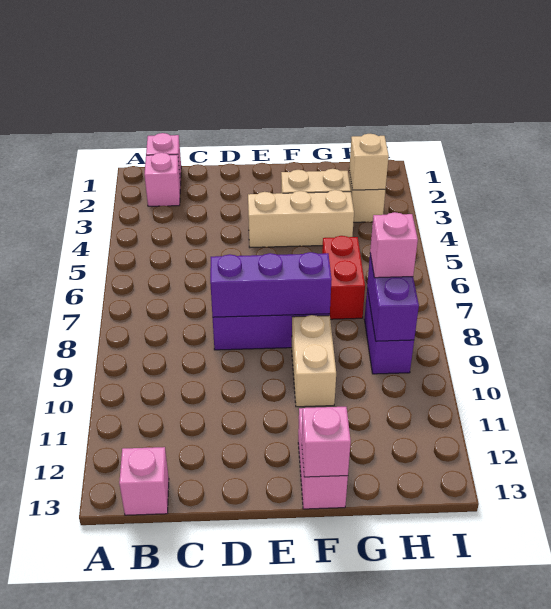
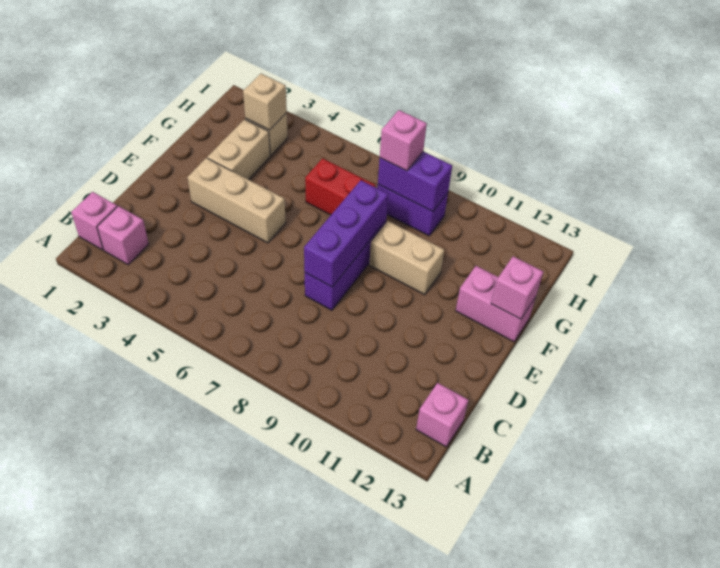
tan brick E4:G4 level 1 -> tan brick E3:E5 level 1

